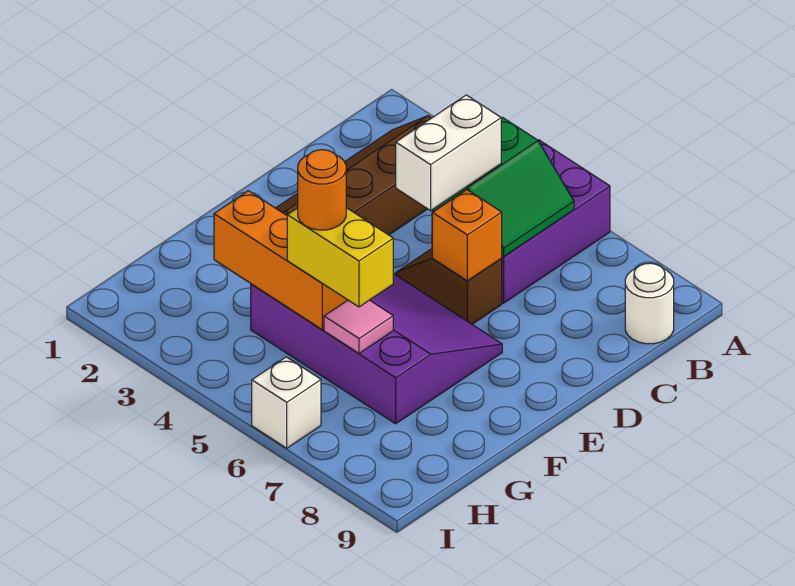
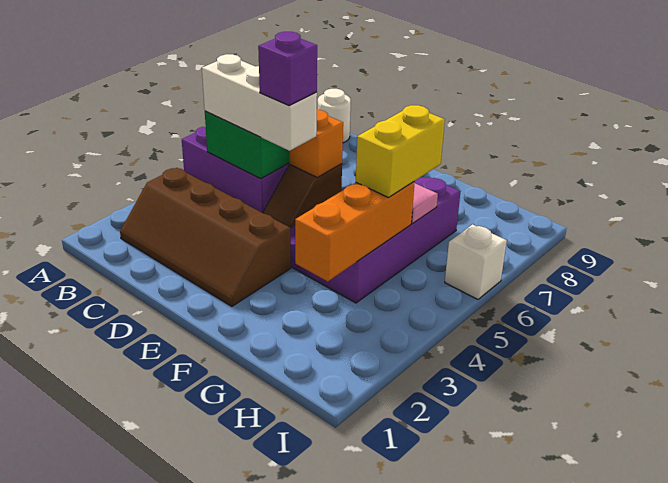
white brick C5:D5 level 3 -> white brick B5:D5 level 3
none -> purple brick D5 level 4
orange round brick G5 level 4 -> none

